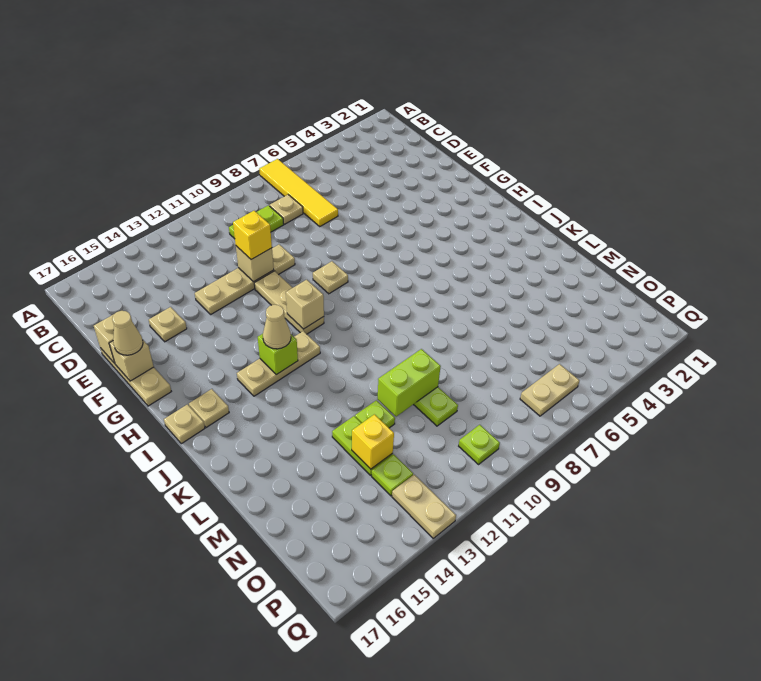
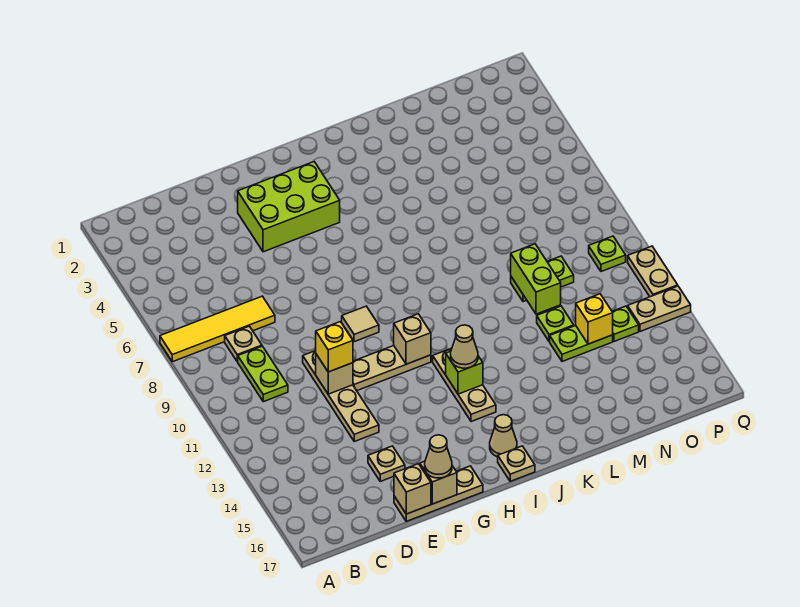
none -> lime brick F3:H4 level 1
tan plate G9 level 1 -> tan tile G9 level 1
tan plate I16 level 1 -> tan cone I16 level 1
tan plate P6:P7 level 1 -> tan plate Q11:Q12 level 1

